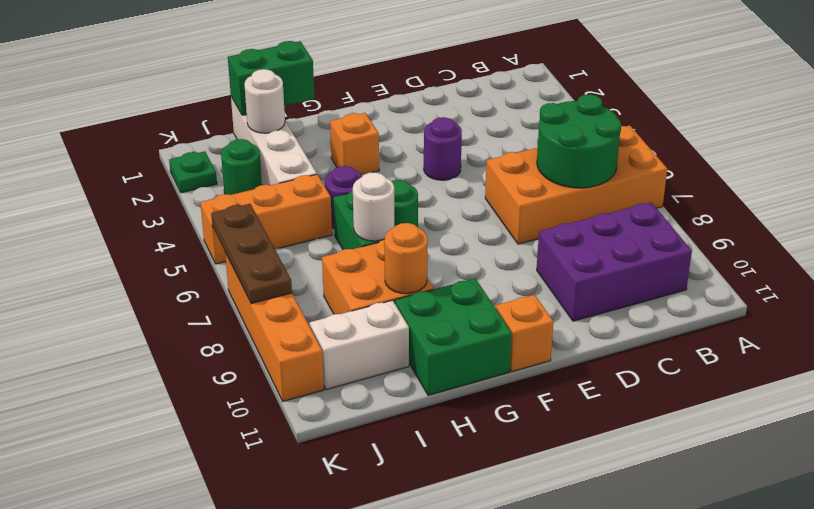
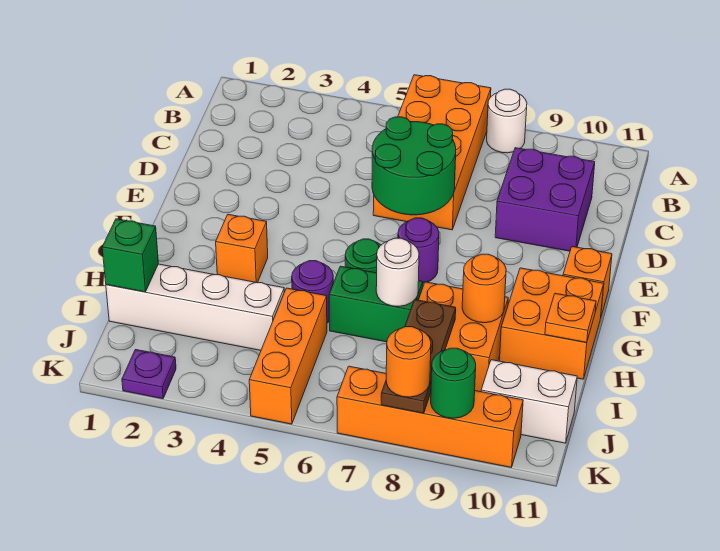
green round brick B6:C7 level 2 -> green round brick D6:E7 level 2
purple brick B9:D10 level 1 -> purple brick C9:D10 level 1
purple round brick E4 level 1 -> purple round brick F7 level 1
green brick G10:H11 level 1 -> orange brick G10:H11 level 1
green brick H1:I1 level 2 -> green brick I1 level 2
none -> orange plate H11 level 2
white round brick I2 level 2 -> white round brick A8 level 1
white brick I10:J10 level 1 -> white brick J10:J11 level 1
green round brick J3 level 1 -> green round brick K9 level 2
green plate K2 level 1 -> purple plate K2 level 1
brown plate K6:K8 level 2 -> brown plate I8:K8 level 2
none -> orange round brick K8 level 3

